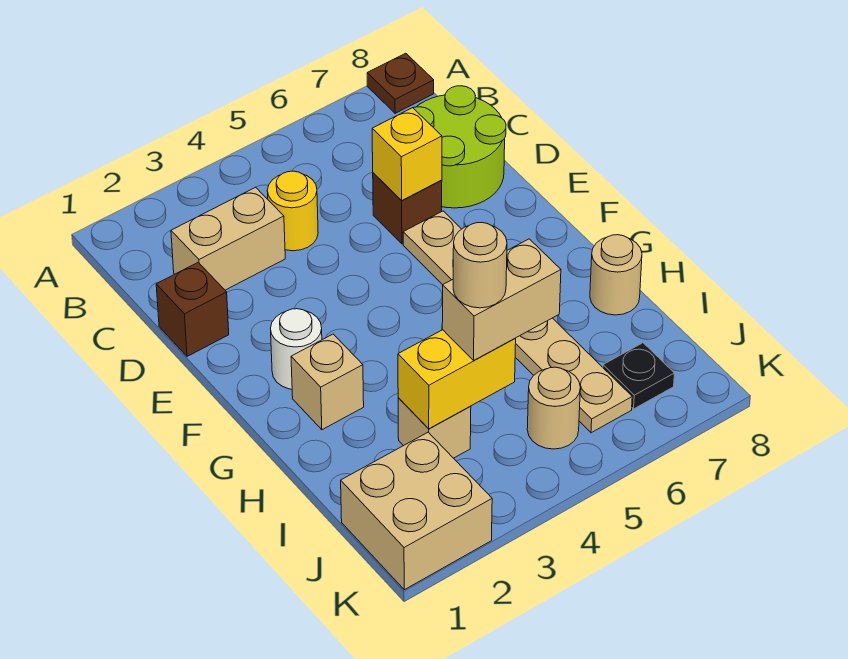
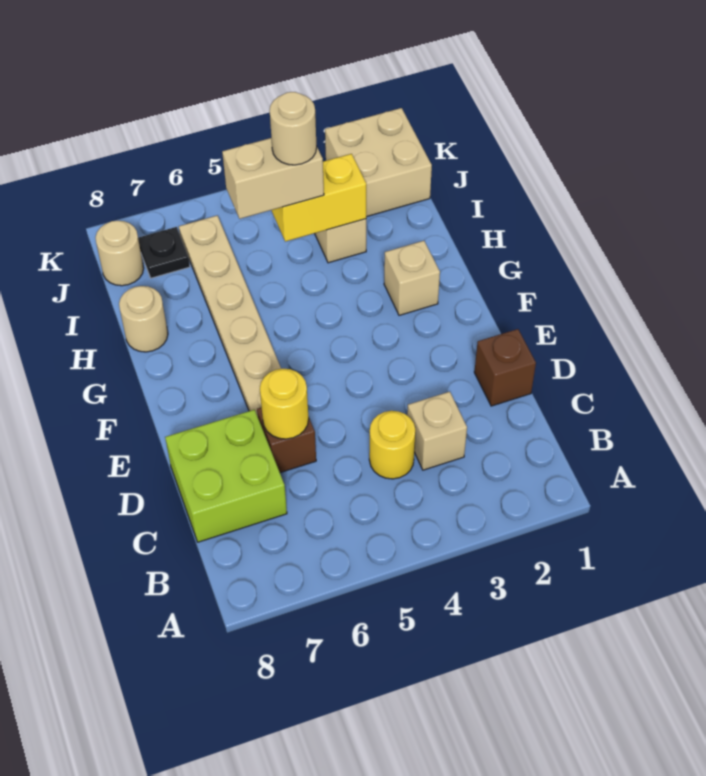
brown plate A8 level 1 -> none
tan brick C2:C3 level 1 -> tan brick C3 level 1
lime round brick C7:D8 level 1 -> lime brick C7:D8 level 1
yellow brick D6 level 2 -> yellow round brick D6 level 2
white round brick F2 level 1 -> none
tan round brick J5 level 1 -> tan round brick J8 level 1

